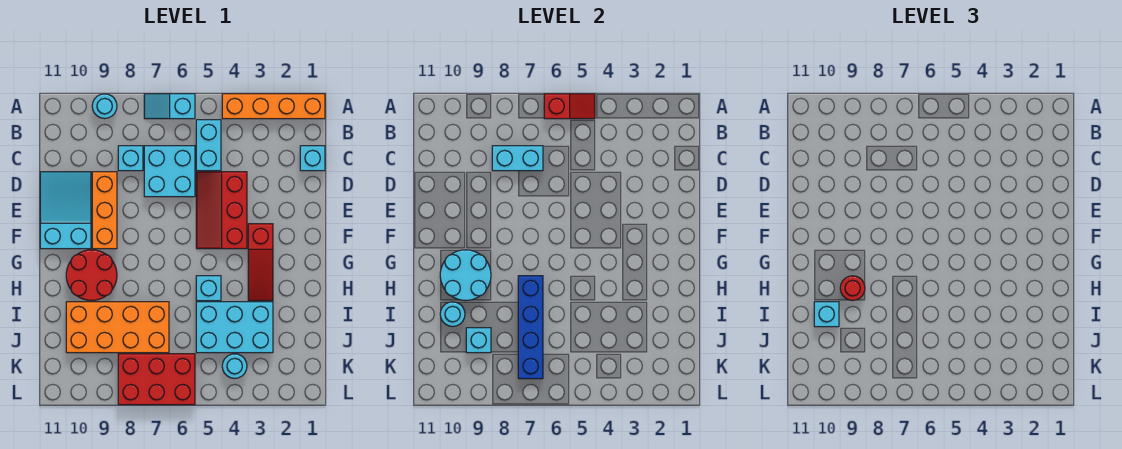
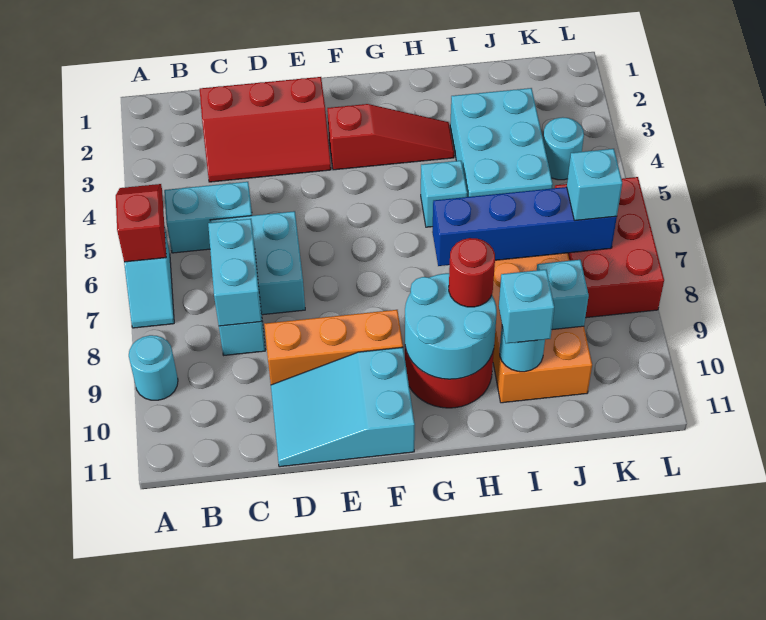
orange brick A1:A4 level 1 -> none
cyan brick C1 level 1 -> cyan brick K7 level 3
red slope D4:F5 level 1 top 4 -> red slope C2:E3 level 1 top 2

